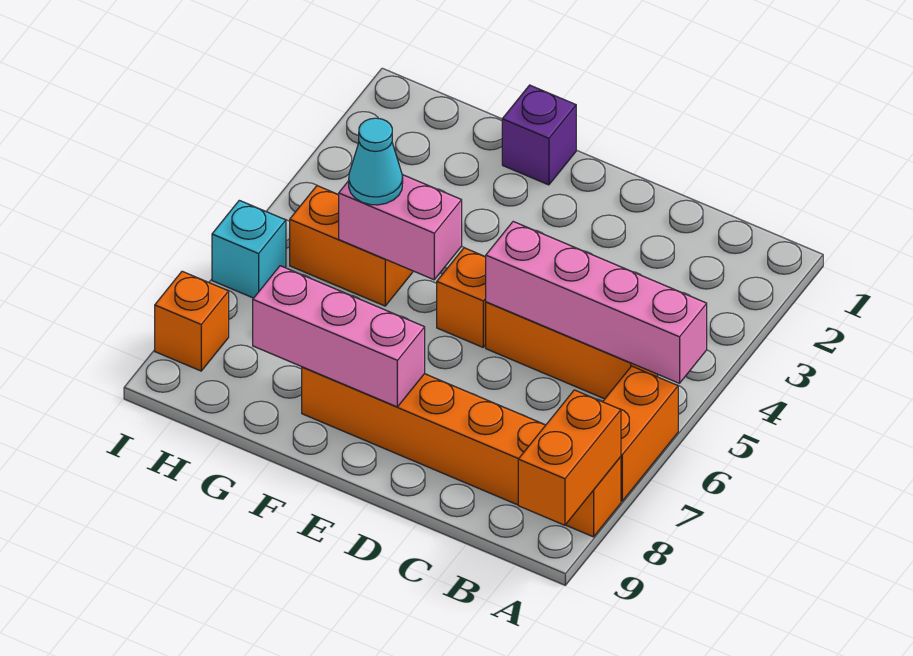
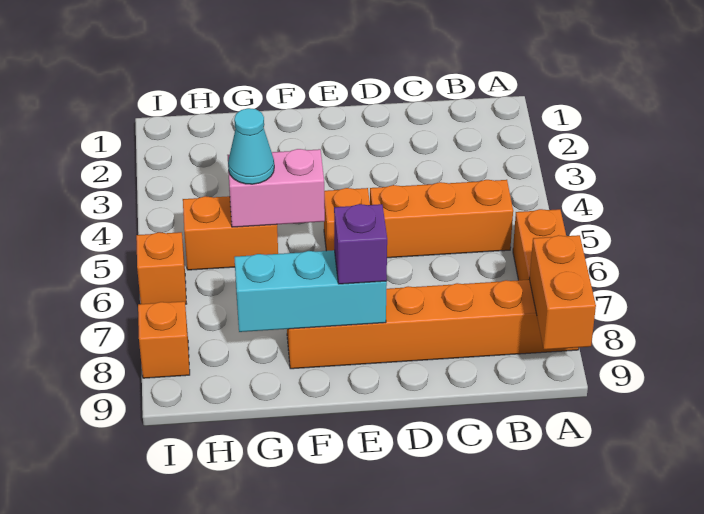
pink brick A5:D5 level 2 -> none
pink brick E8:G8 level 2 -> cyan brick E8:G8 level 2
purple brick F1 level 1 -> purple brick E8 level 3
cyan brick I6 level 1 -> orange brick I6 level 1

